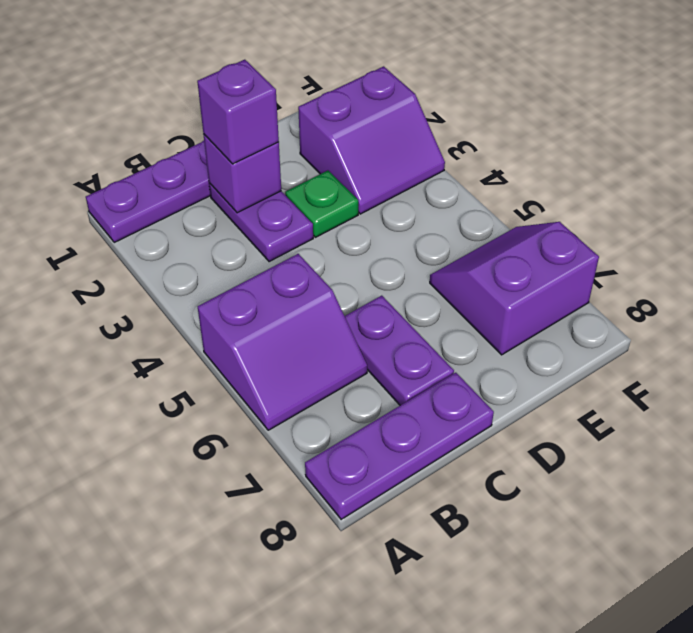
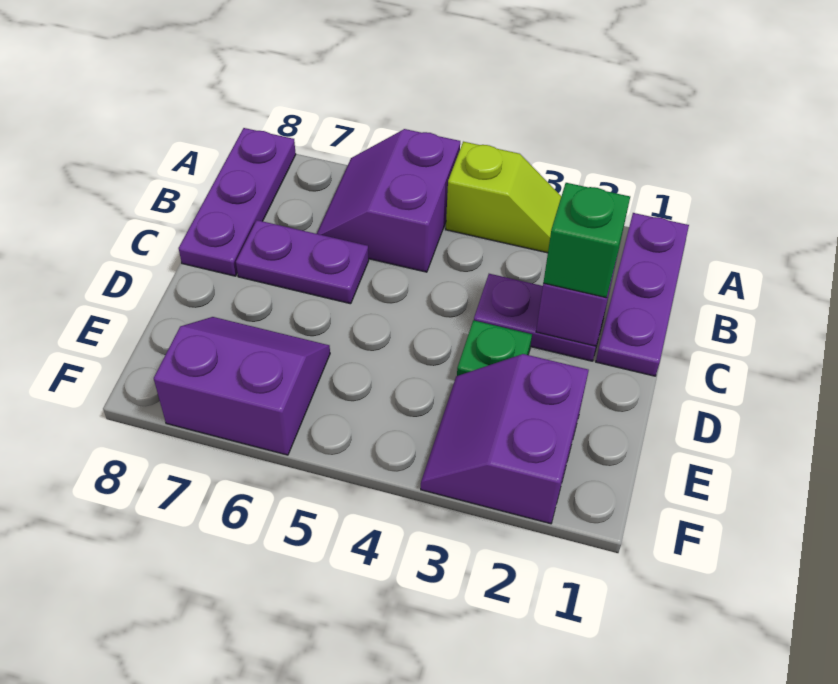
none -> lime slope A3:A4 level 1 top 4
purple brick C2 level 3 -> green brick C2 level 3
purple slope E6:F7 level 1 top 7 -> purple slope E6:F7 level 1 top F

